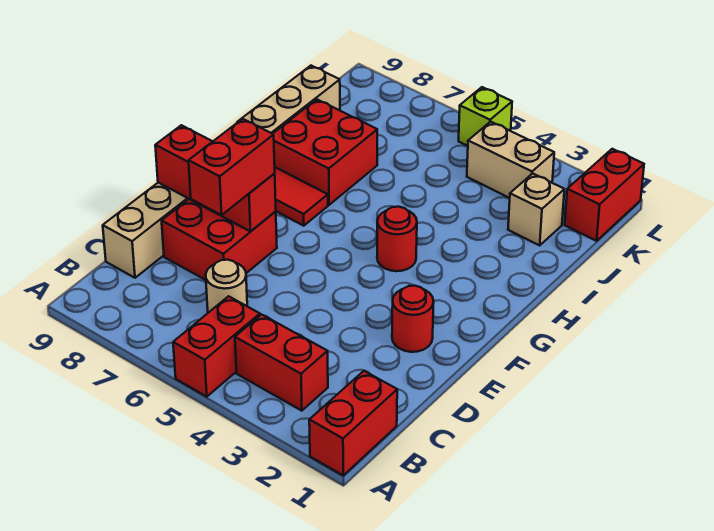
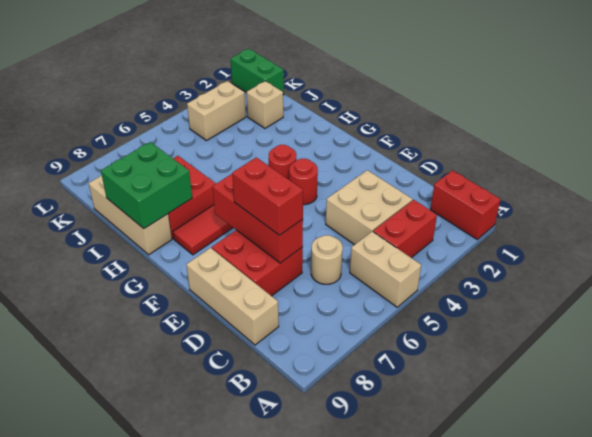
red brick A5:B5 level 1 -> tan brick A5:B5 level 1
none -> tan brick C3:D4 level 1
red round brick E2 level 1 -> red round brick F4 level 1
red brick E7:E9 level 2 -> red brick D7:F7 level 2
none -> green brick H8:I9 level 2
red brick K1:L1 level 1 -> green brick K1:L1 level 1
lime brick L5 level 1 -> none

